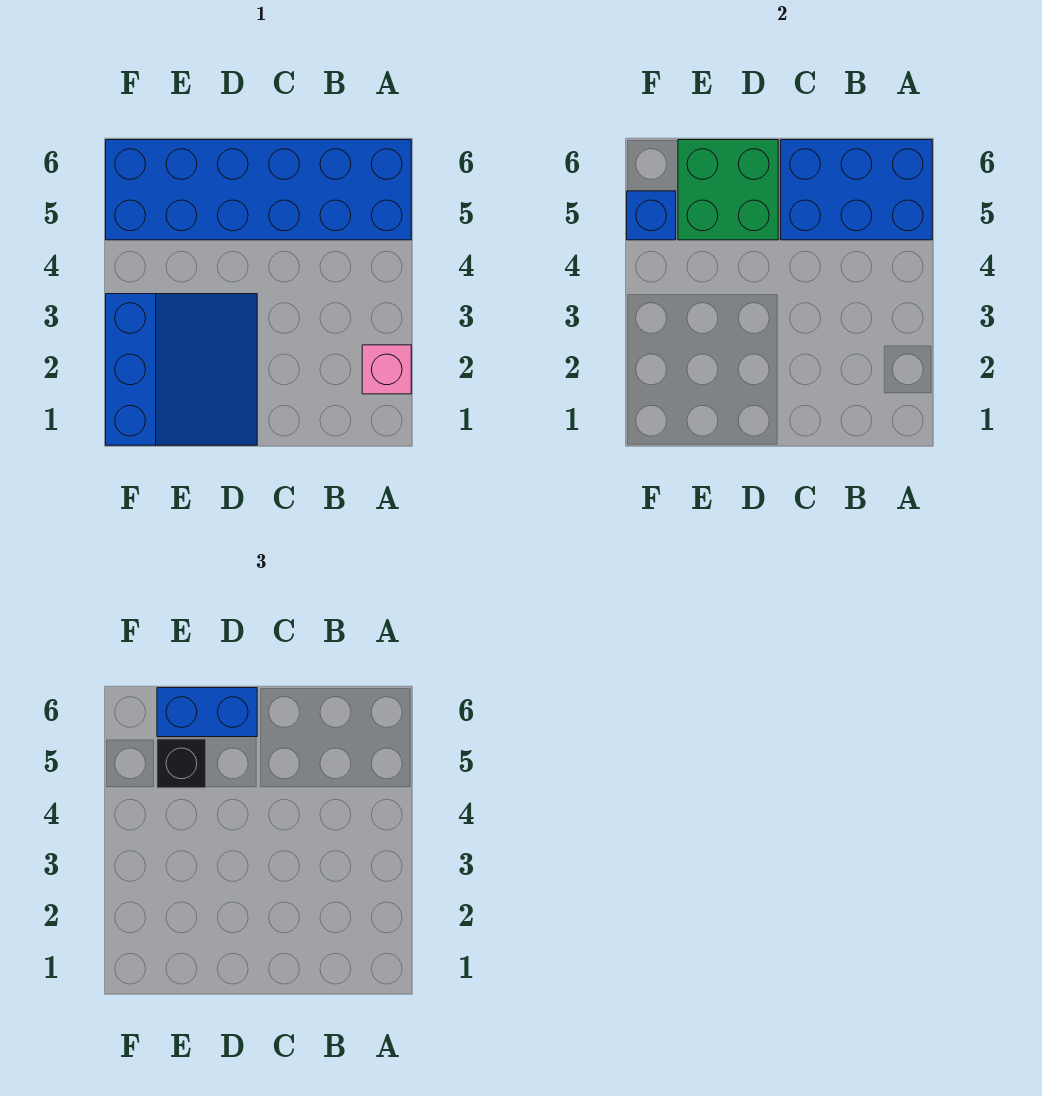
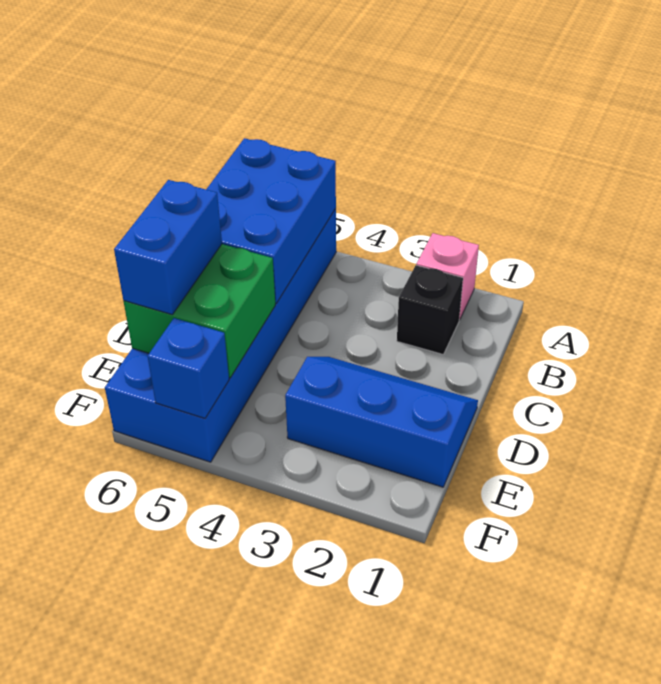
blue slope D1:F3 level 1 top F -> blue slope D1:E3 level 1 top E
black brick E5 level 3 -> black brick B2 level 1

